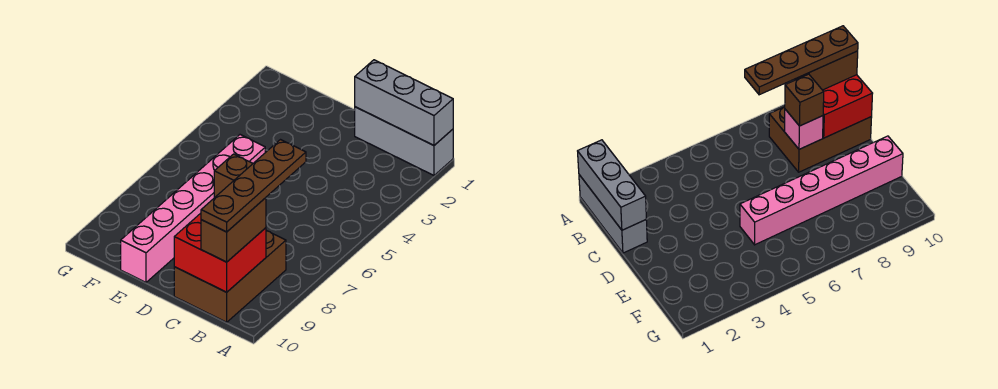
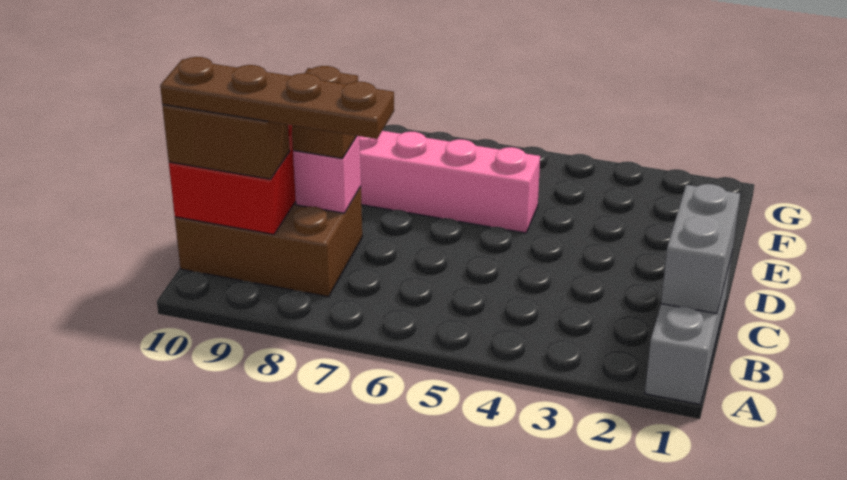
grey brick A1:C1 level 2 -> grey brick B1:C1 level 2

